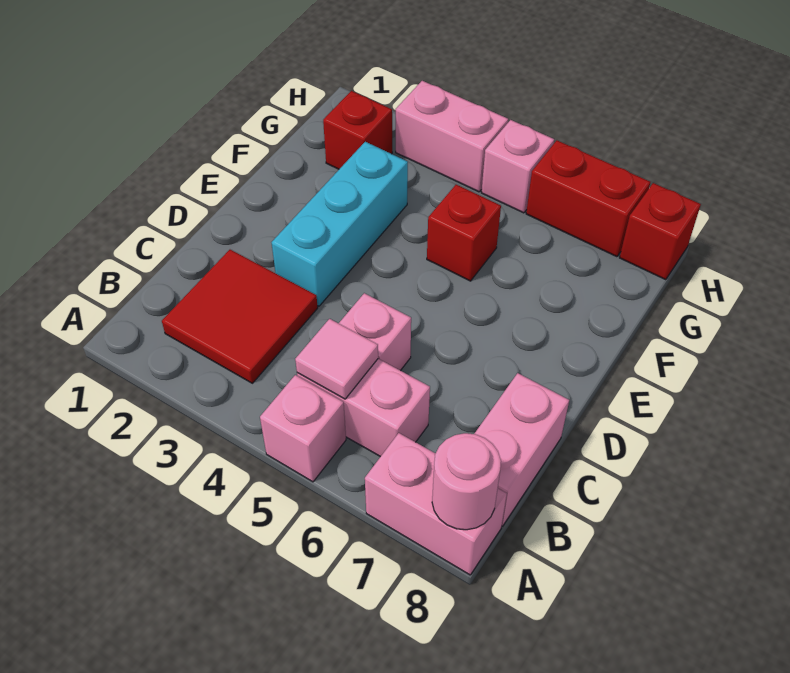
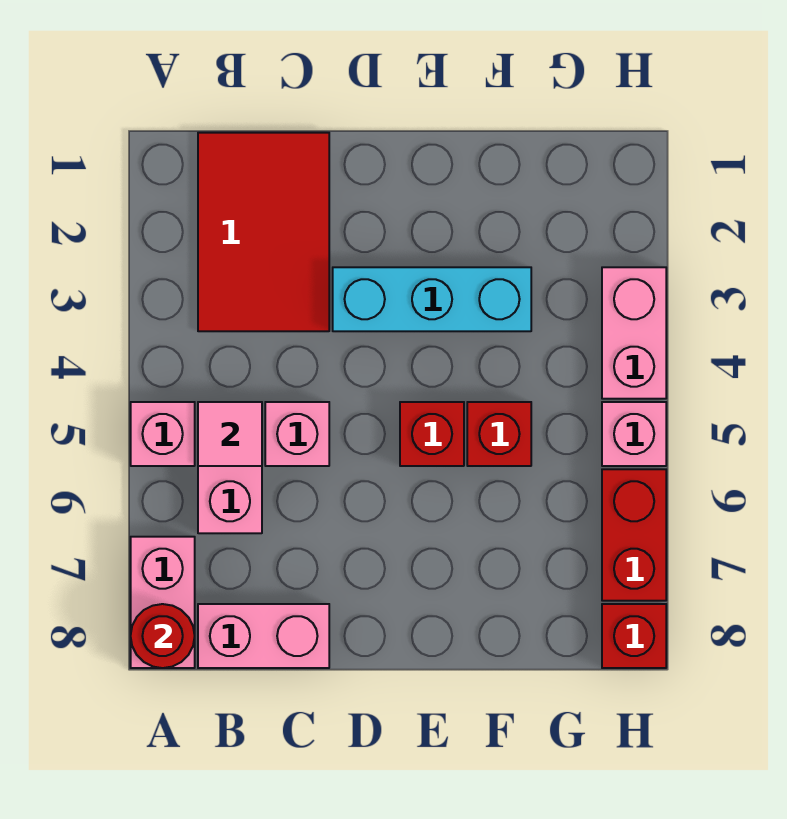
pink round brick A8 level 2 -> red round brick A8 level 2
red tile B2:C3 level 1 -> red tile B1:C3 level 1
red brick G2 level 1 -> red brick E5 level 1

